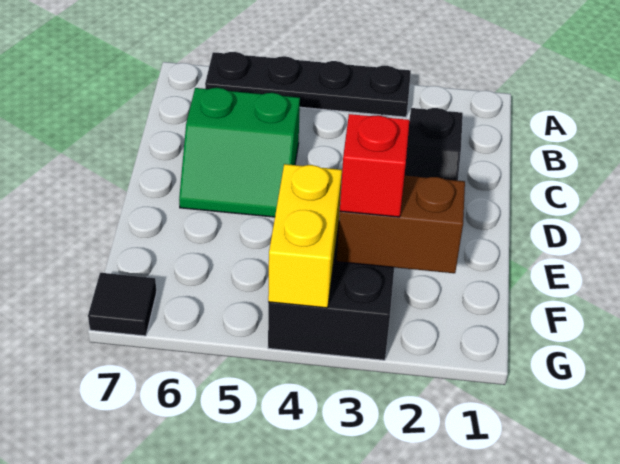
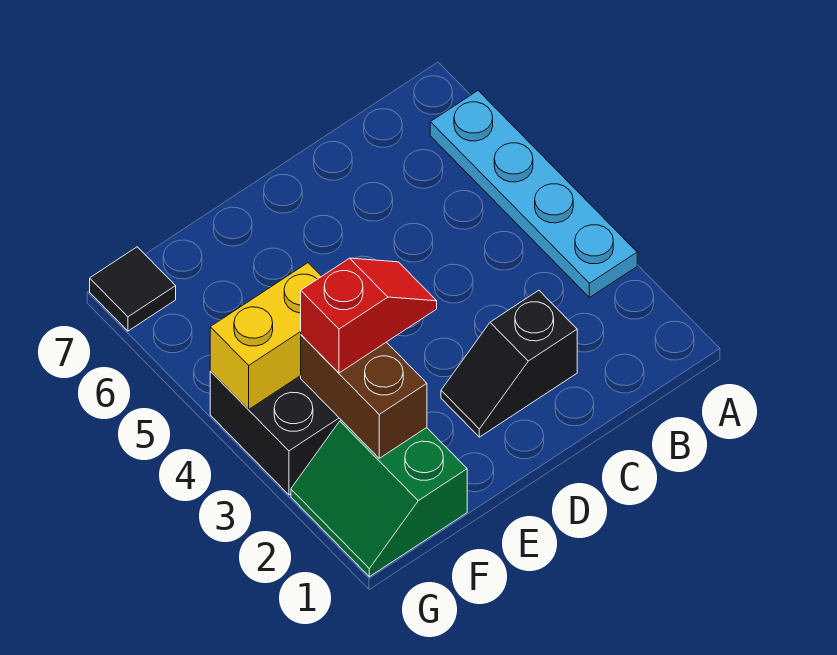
black plate A3:A6 level 1 -> cyan plate A3:A6 level 1
green slope C5:D6 level 1 top C -> green slope F1:G2 level 1 top F

